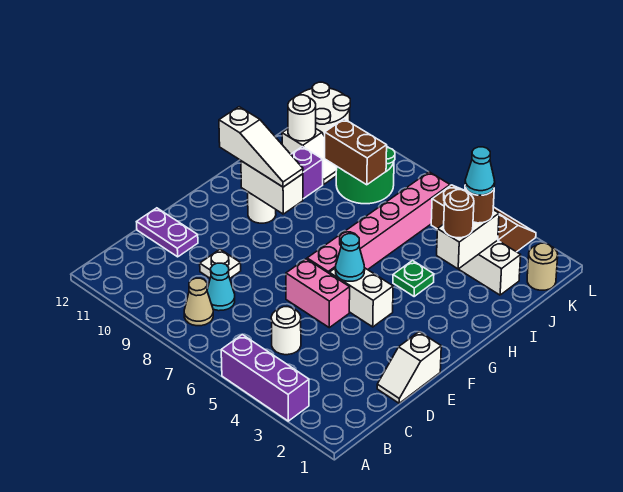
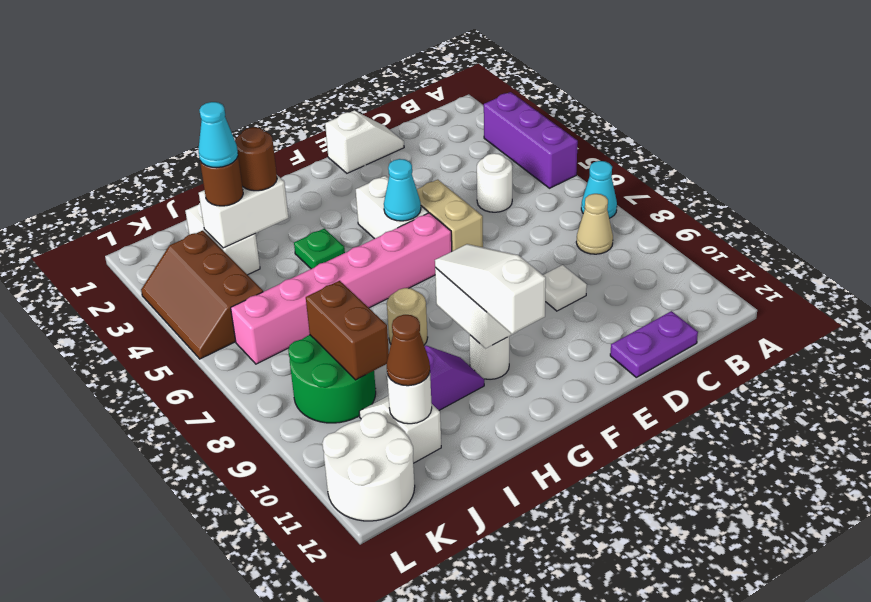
cyan cone C8 level 1 -> cyan cone A7 level 1
purple plate D11:D12 level 1 -> purple plate C12:D12 level 1
pink brick E5:E6 level 1 -> tan brick E5:E6 level 1
none -> brown cone J11 level 3
tan round brick K1 level 1 -> tan round brick H8 level 1

